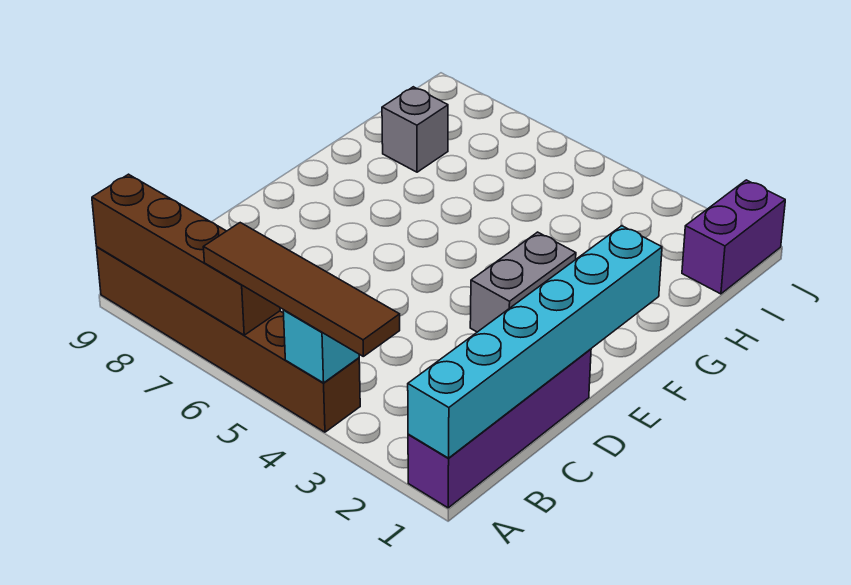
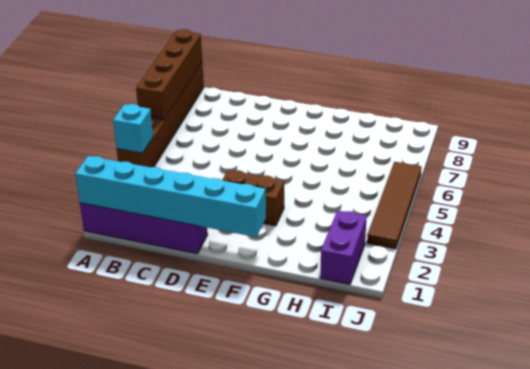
brown tile A3:A6 level 3 -> brown tile J3:J6 level 1
grey brick E3:F3 level 1 -> brown brick E3:F3 level 1
grey brick H8 level 1 -> none
purple brick I1:J1 level 1 -> purple brick I1:I2 level 1

